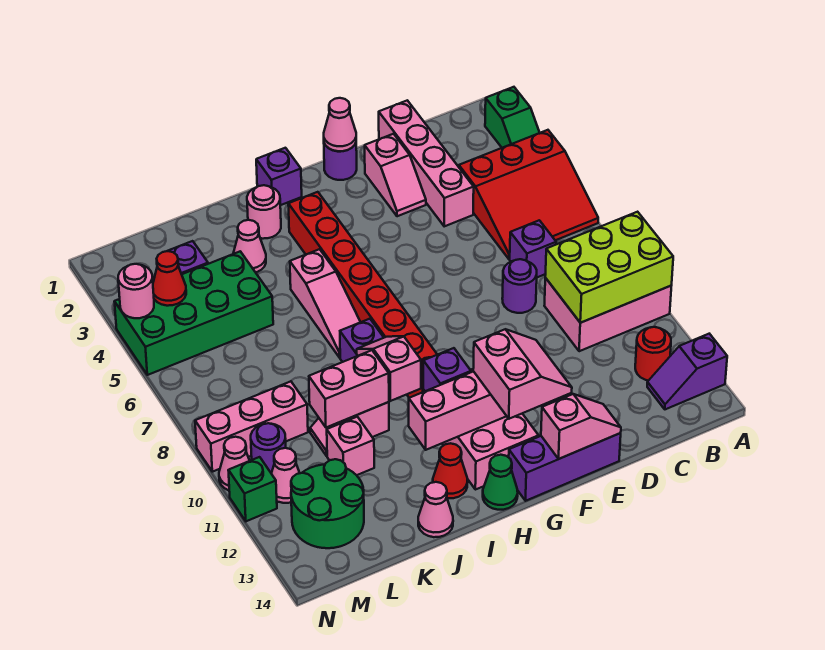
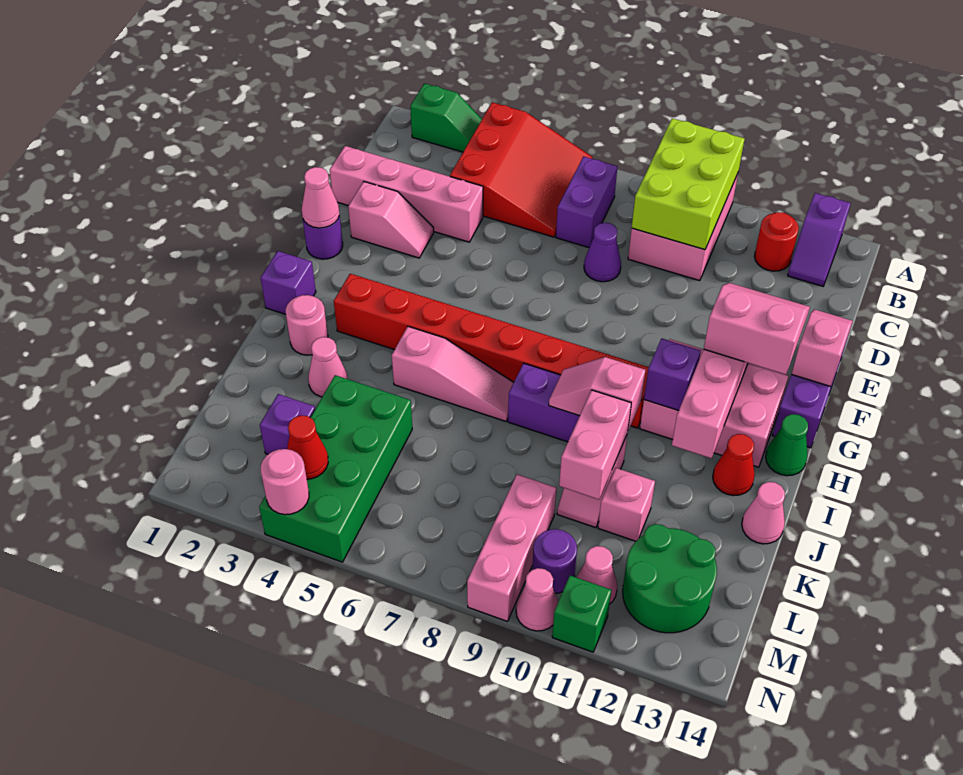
purple brick C7 level 1 -> purple brick B7:C7 level 1
purple round brick D8 level 1 -> purple cone D8 level 1

